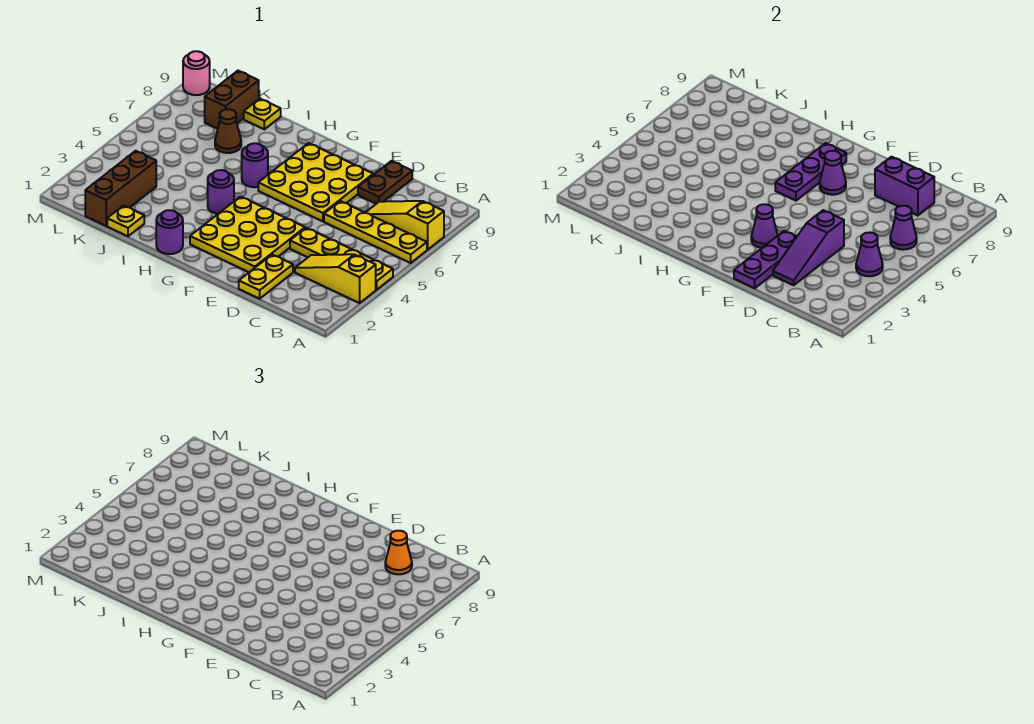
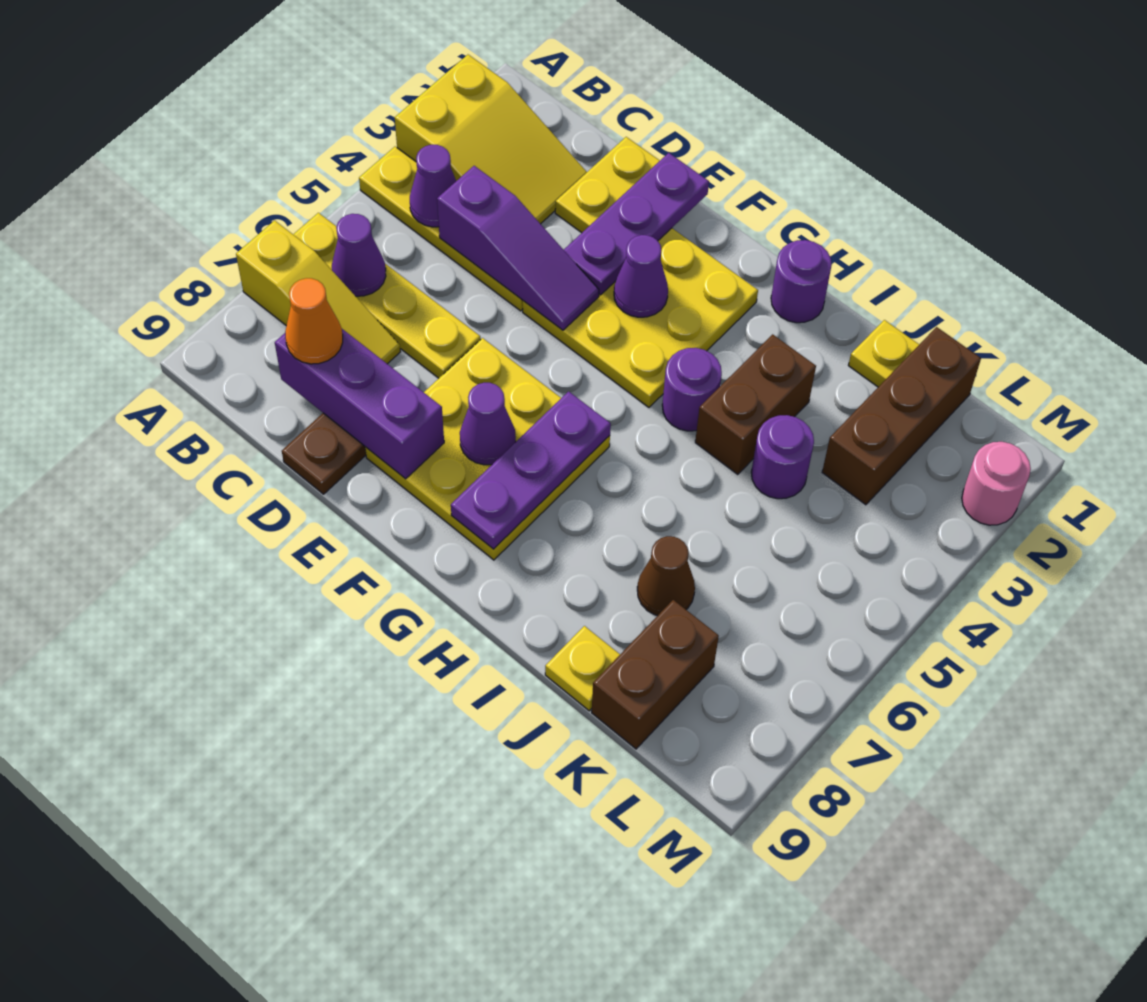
yellow slope A3:C3 level 1 top A -> yellow slope A2:C3 level 1 top A
purple brick C8:D8 level 2 -> purple brick C8:E8 level 2
purple slope D2:D4 level 2 top 4 -> purple slope C4:E4 level 2 top C
purple round brick H6 level 1 -> purple round brick J4 level 1
none -> brown brick I3:I4 level 1
pink round brick M9 level 1 -> pink round brick M2 level 1

